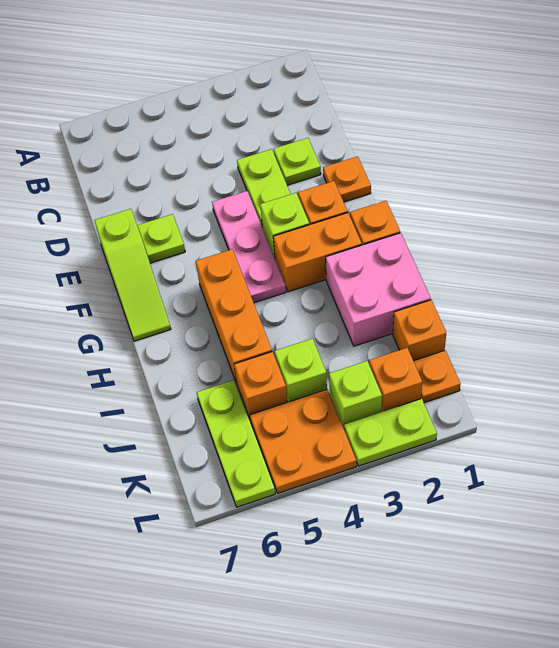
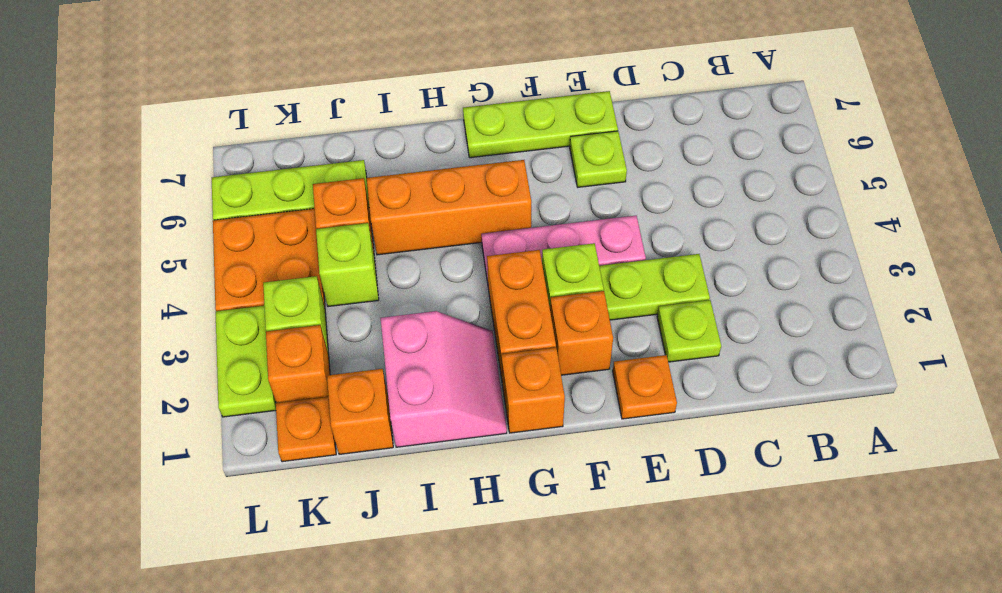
lime slope E7:G7 level 1 top E -> lime plate E7:G7 level 1
pink brick H1:I2 level 1 -> pink slope H1:I2 level 1 top I

